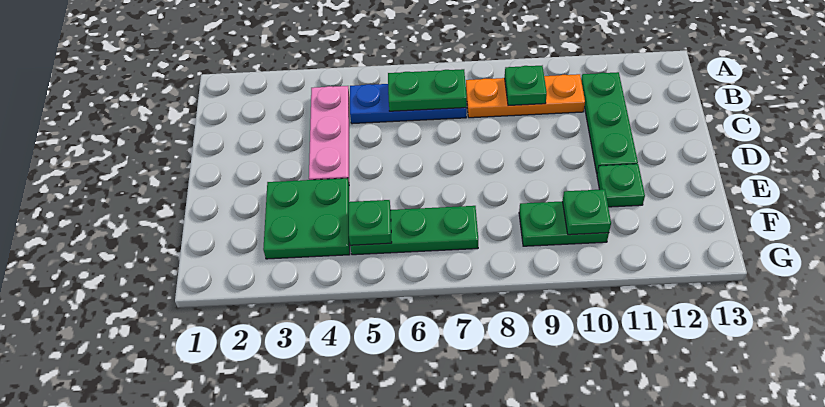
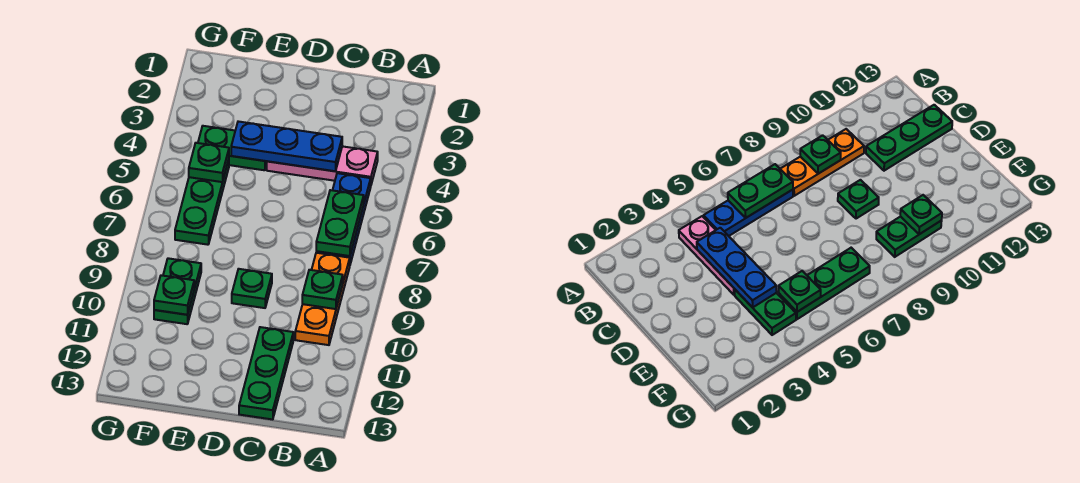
green plate B11:D11 level 1 -> green plate C11:C13 level 1
none -> blue plate C4:E4 level 2
green plate E3:F4 level 1 -> green plate E4:F4 level 1
green plate E11 level 1 -> green plate D9 level 1

